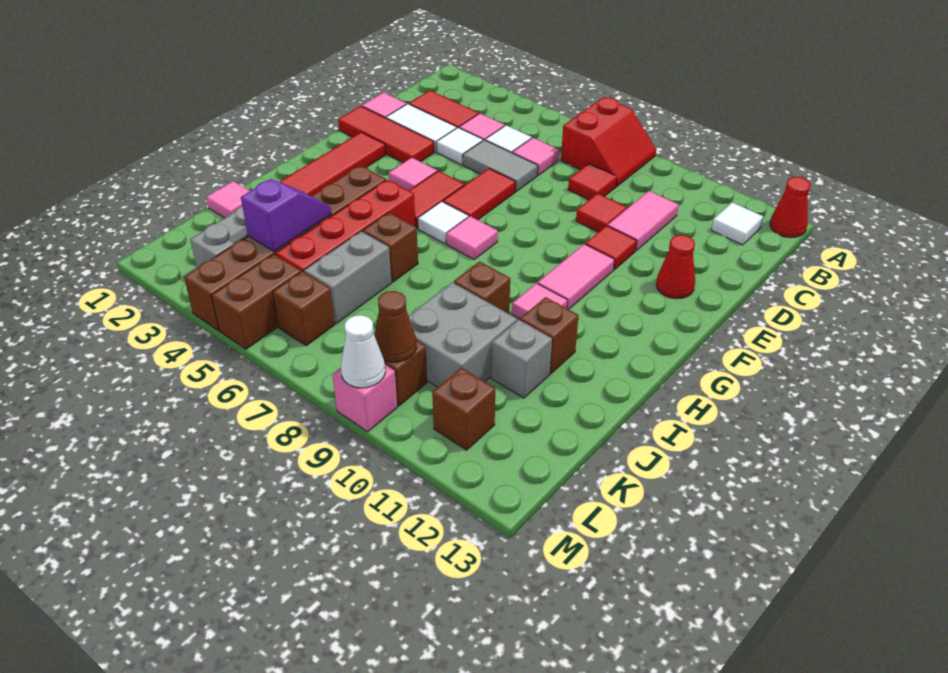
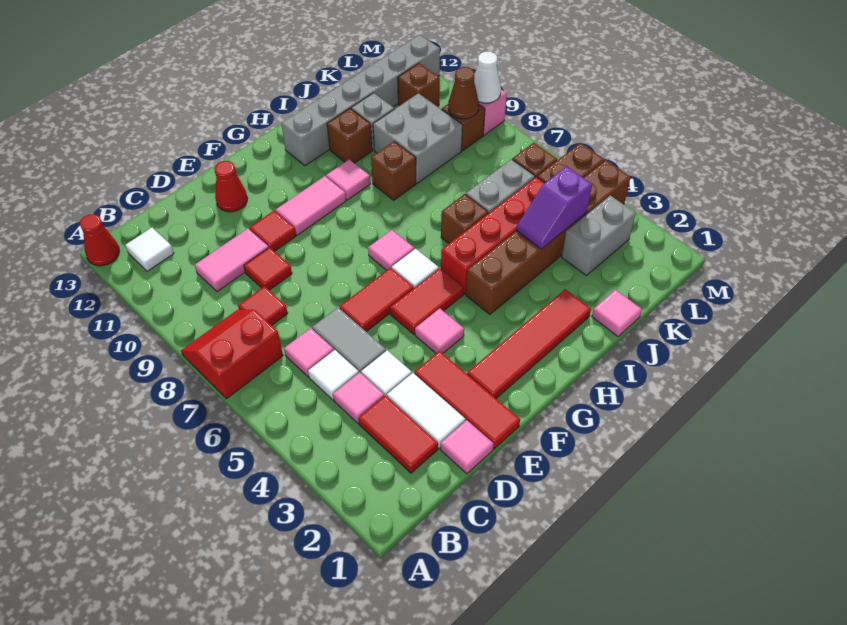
none -> grey brick H12:M12 level 1

